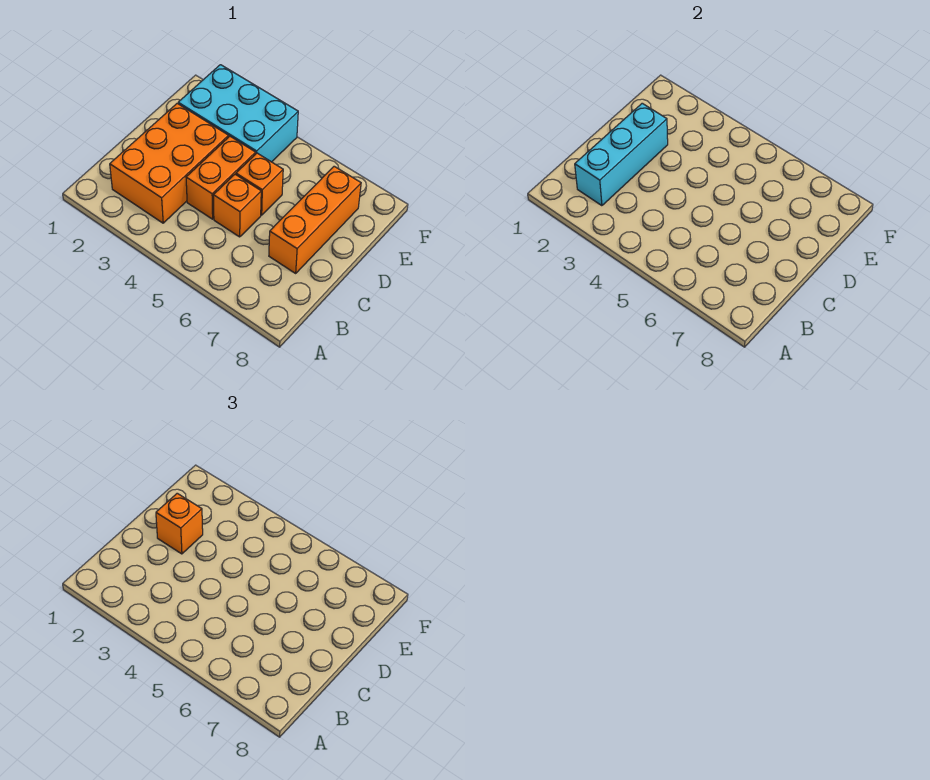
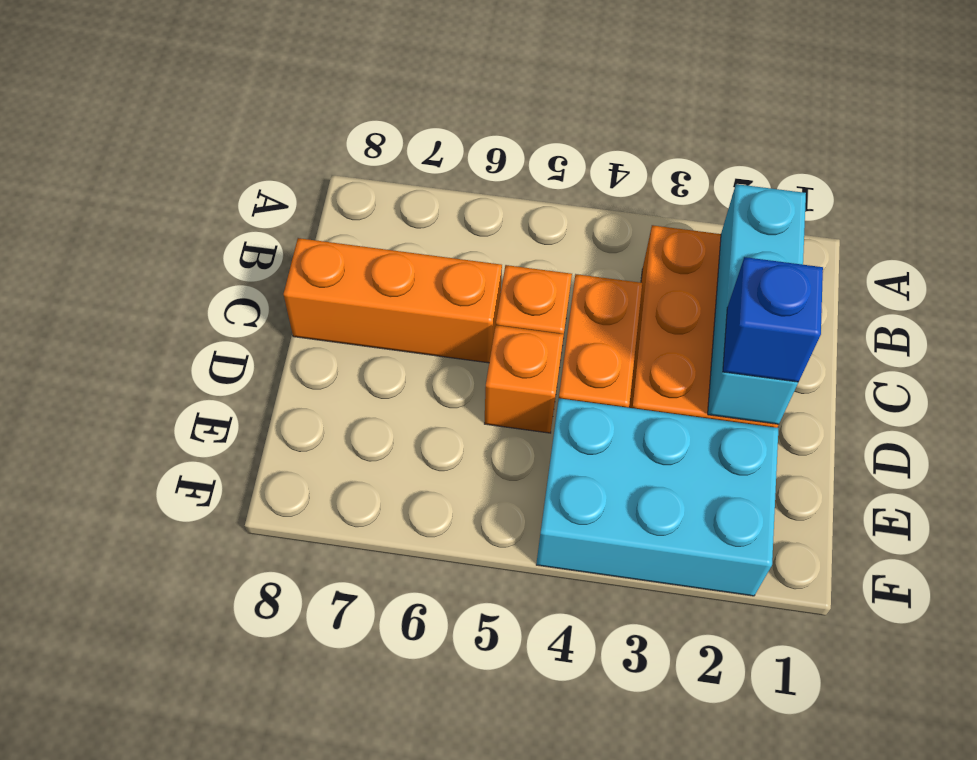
orange brick C7:E7 level 1 -> orange brick C6:C8 level 1
orange brick D2 level 3 -> blue brick D2 level 3

